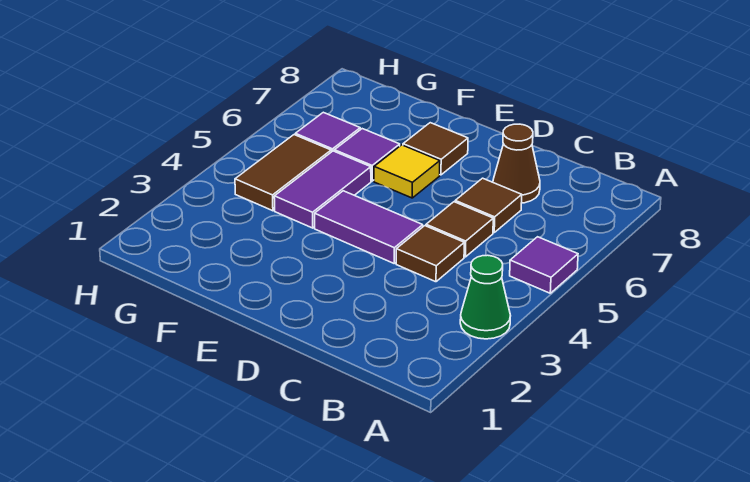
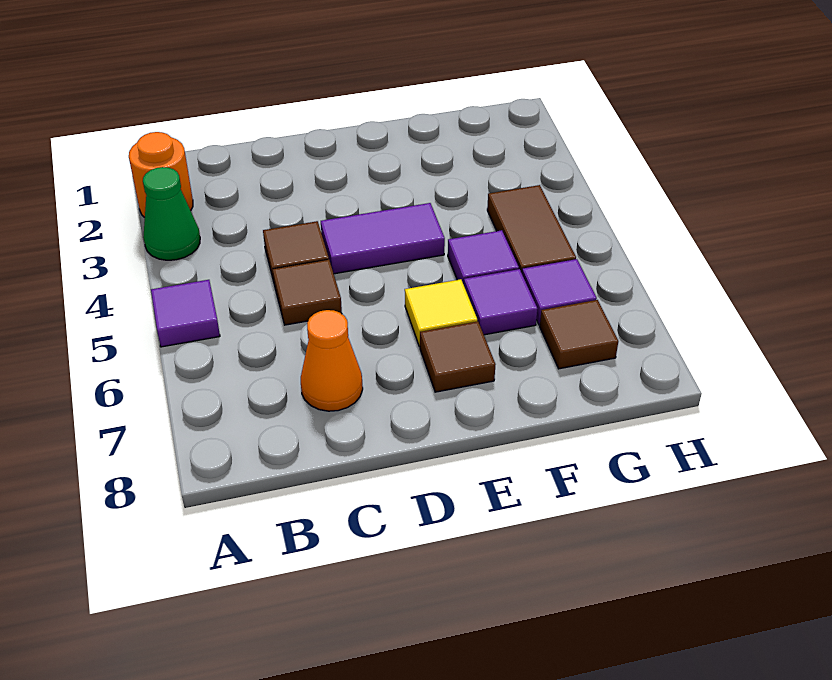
none -> orange round brick A2 level 1
brown tile C6 level 1 -> brown tile G7 level 1
brown cone C7 level 1 -> orange cone C7 level 1
purple tile F4:F5 level 1 -> purple tile F5 level 1

